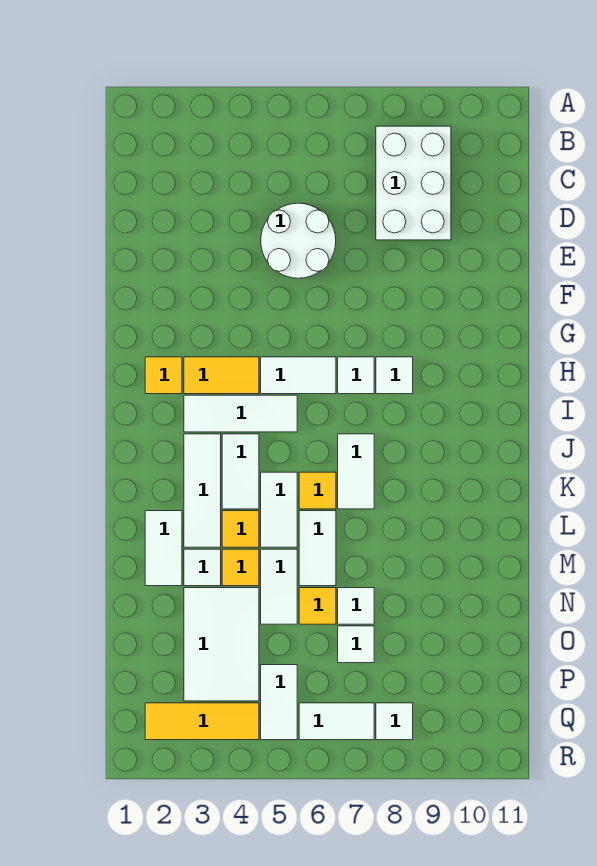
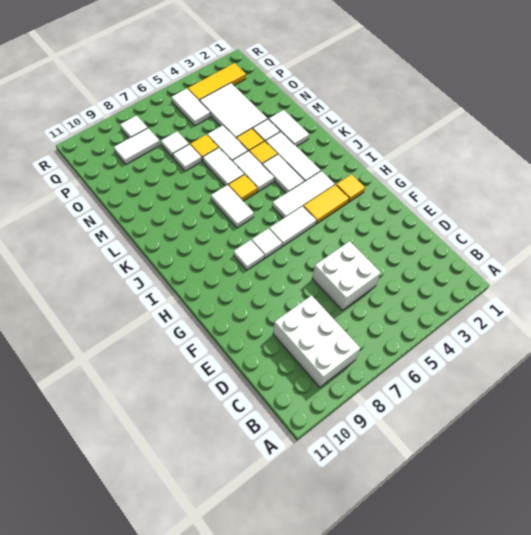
white round brick D5:E6 level 1 -> white brick D5:E6 level 1
white tile Q6:Q7 level 1 -> white tile P8:P9 level 1

